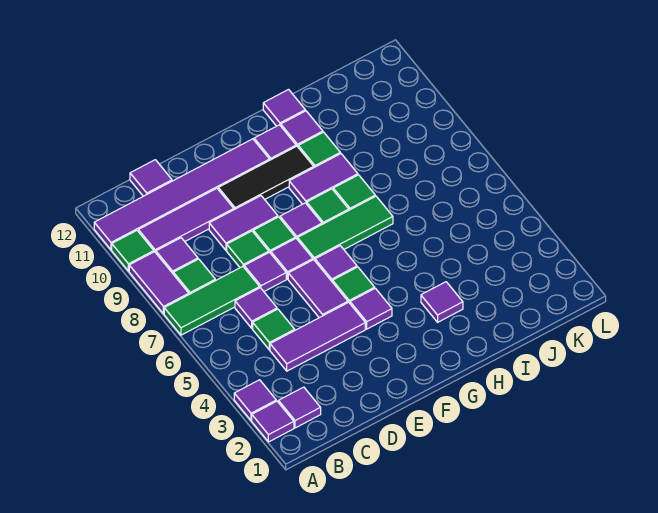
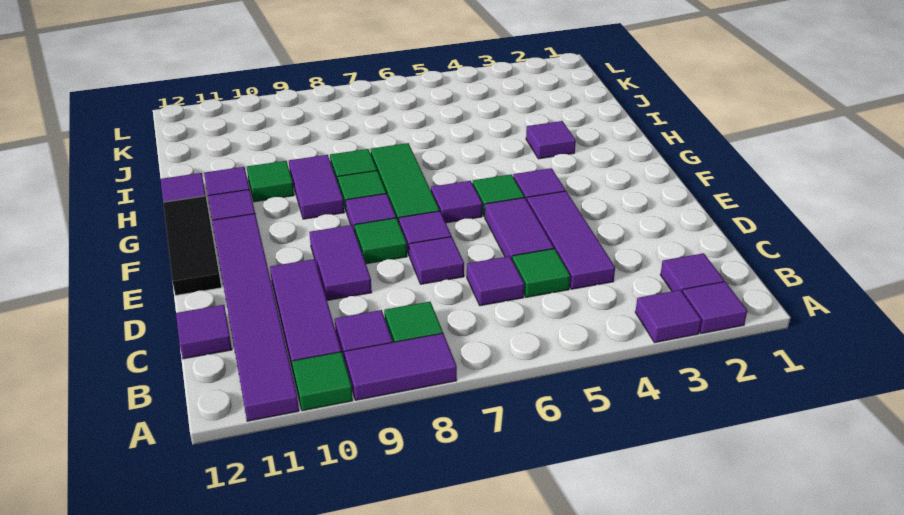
green tile A7:C7 level 1 -> none
green tile D8 level 1 -> none
purple tile E5:E6 level 1 -> purple tile D5:E5 level 1
black tile E10:G10 level 1 -> black tile E12:G12 level 1

